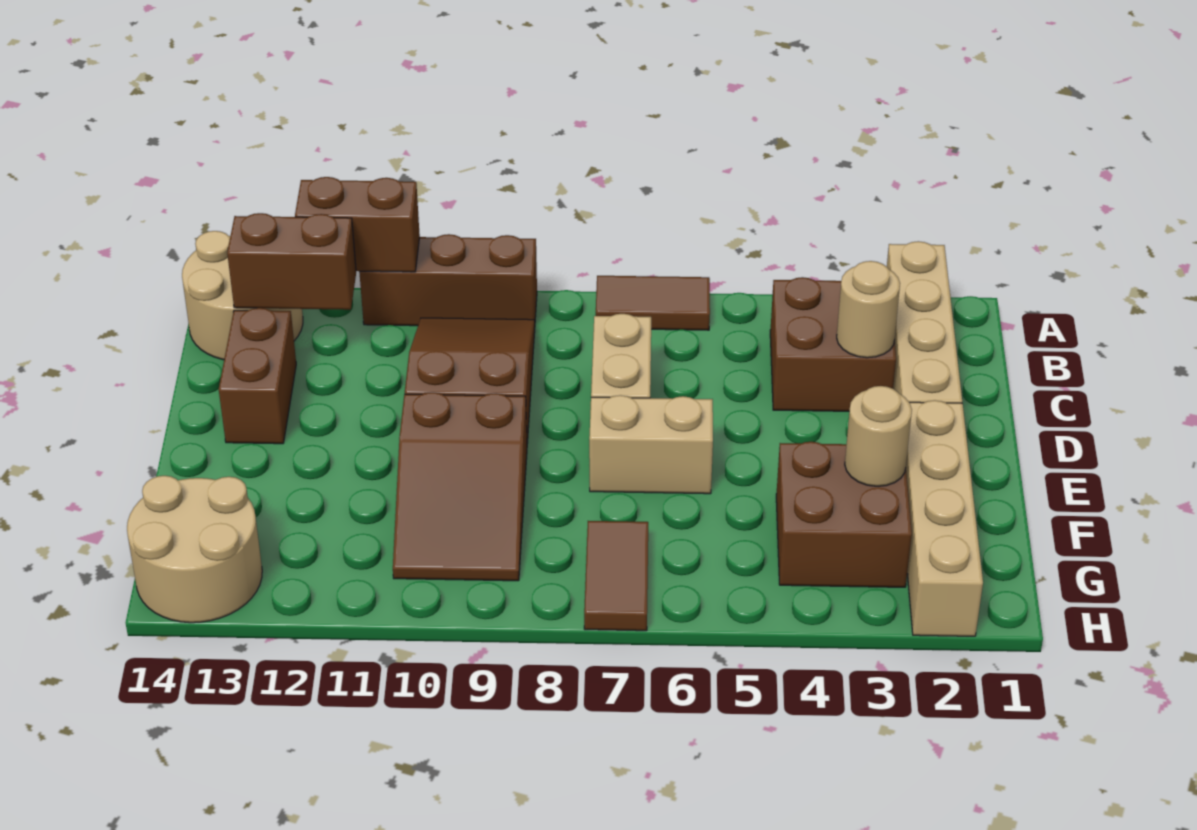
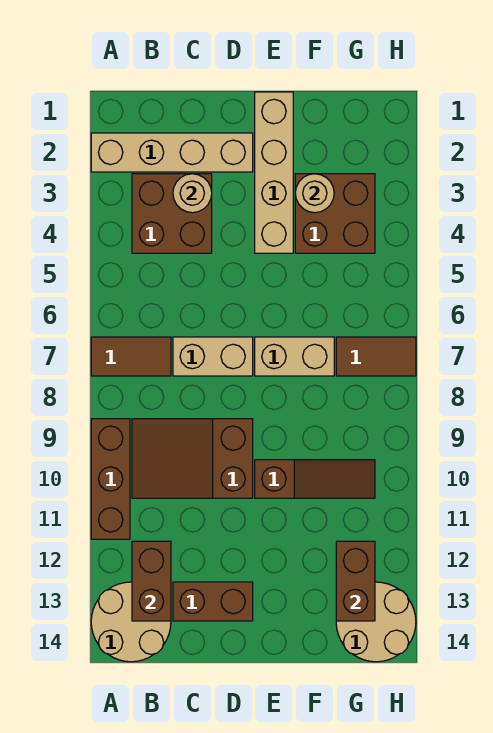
brown tile A6:A7 level 1 -> brown tile A7:B7 level 1
brown brick A11:A12 level 2 -> brown brick G12:G13 level 2
tan brick E2:H2 level 1 -> tan brick E1:E4 level 1
tan brick E6:E7 level 1 -> tan brick E7:F7 level 1
brown slope E9:G10 level 1 top E -> brown slope E10:G10 level 1 top E

